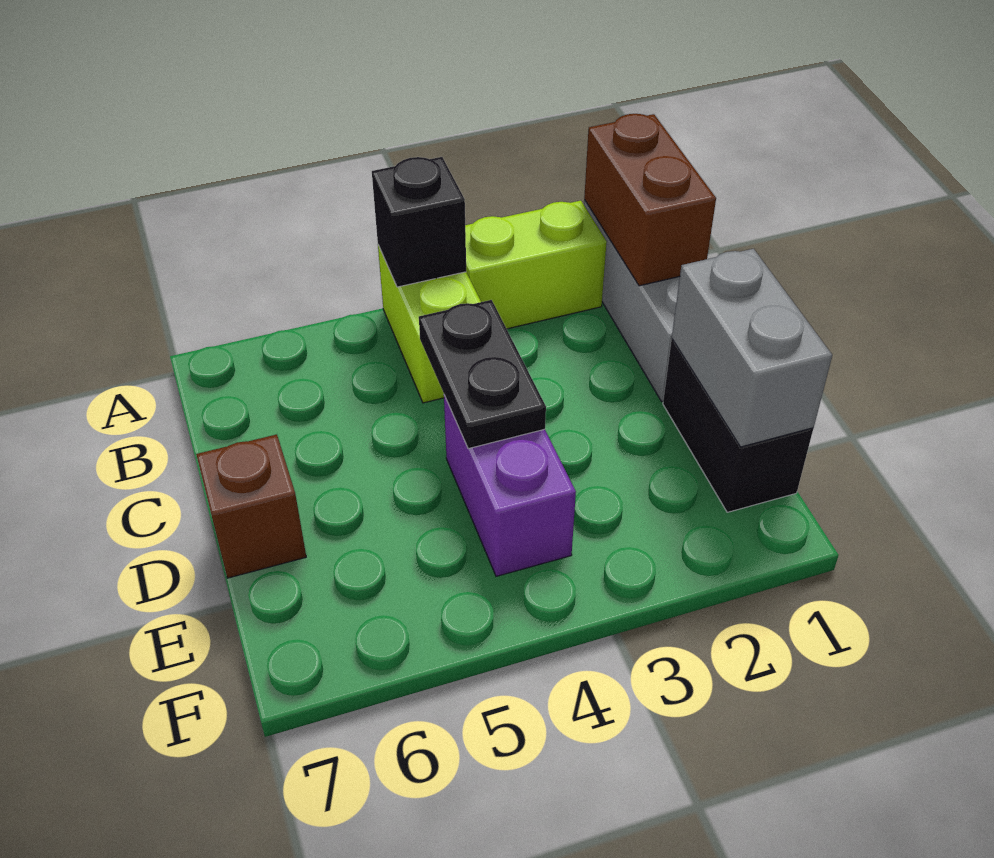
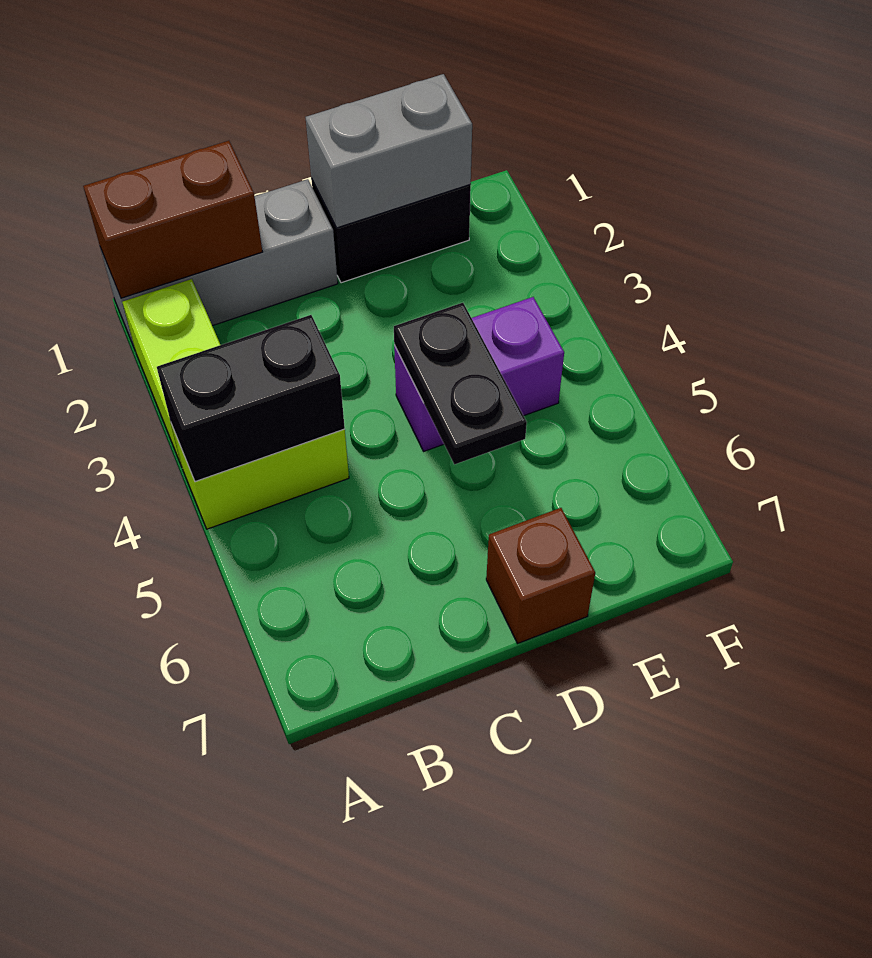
black brick A4 level 2 -> black brick A4:B4 level 2
black plate C4:D4 level 2 -> black plate D4:D5 level 2

